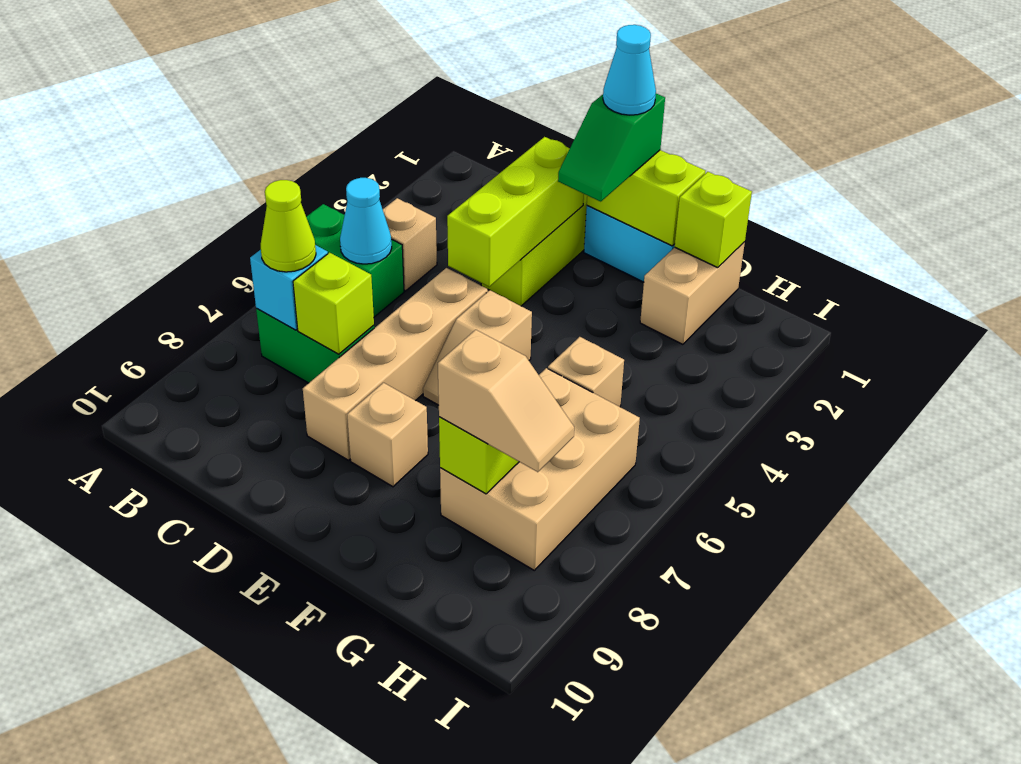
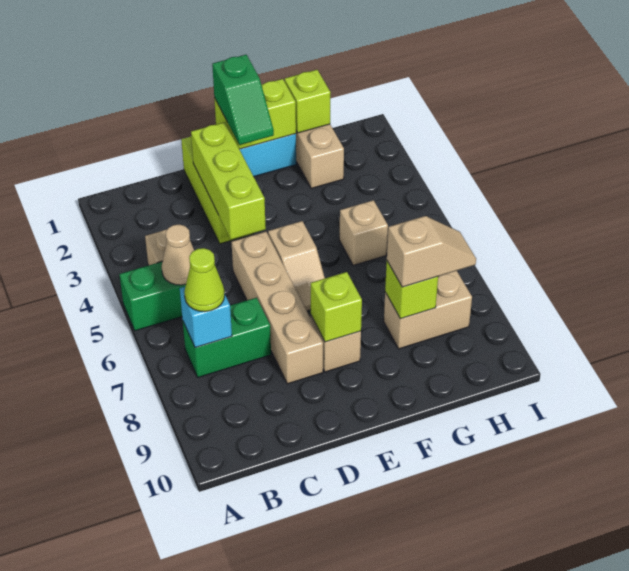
cyan cone B5 level 2 -> tan cone B5 level 2
lime brick C7 level 2 -> lime brick E8 level 2
cyan cone E1 level 4 -> none
tan brick G6:H8 level 1 -> tan brick G8:H8 level 1

